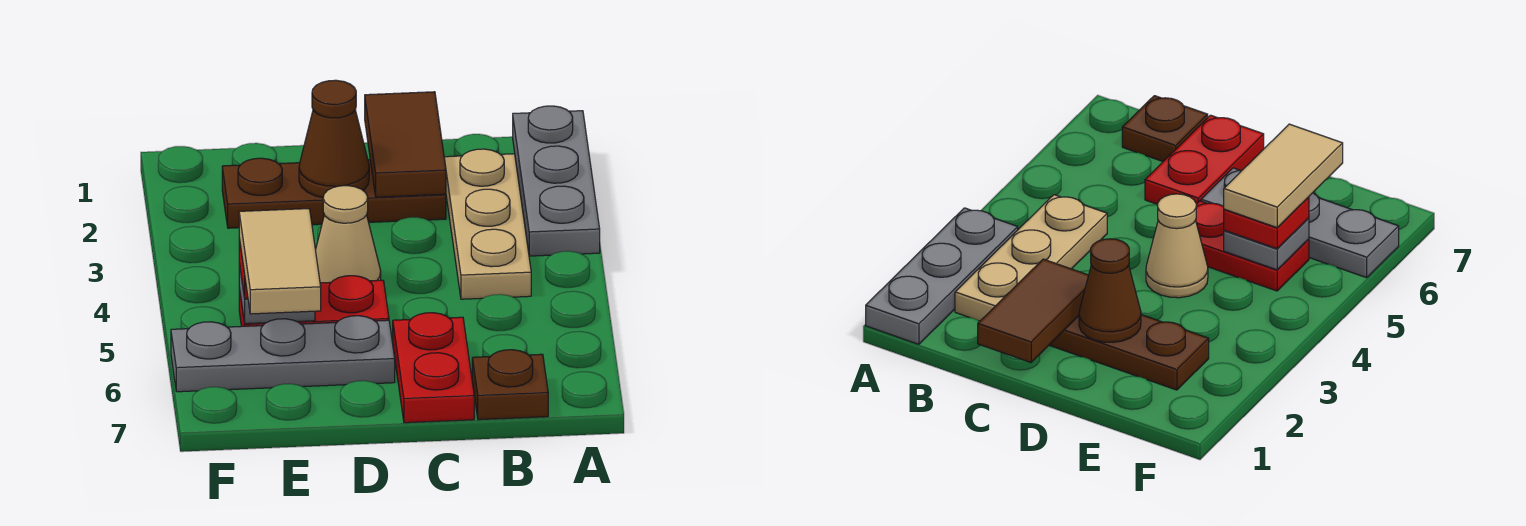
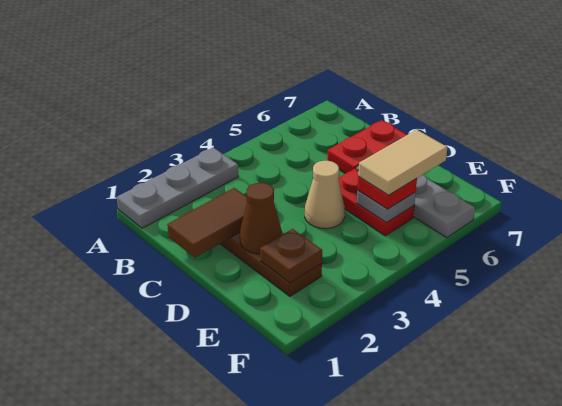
tan plate B2:B4 level 1 -> none
brown plate B7 level 1 -> brown plate E2 level 2

